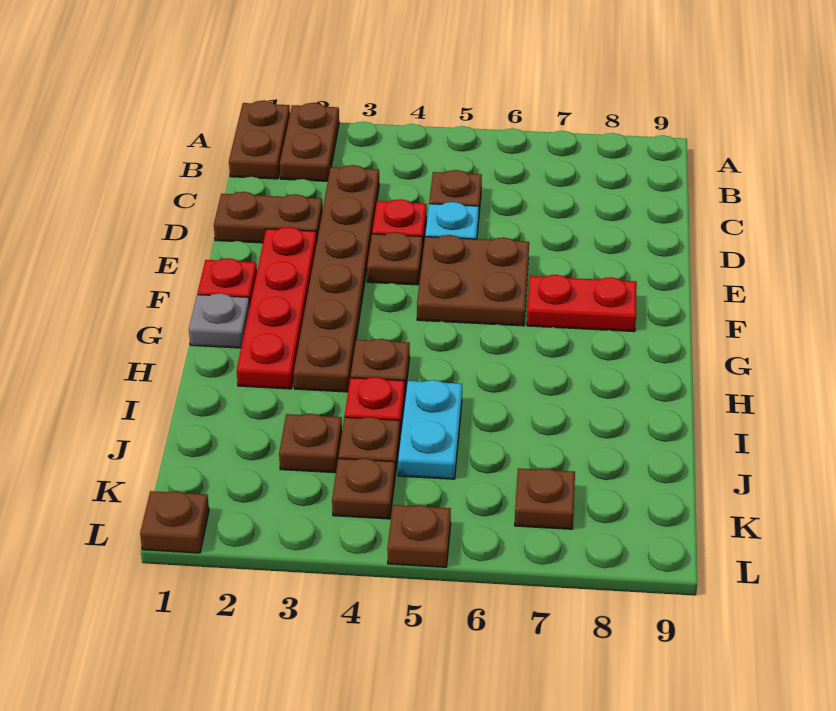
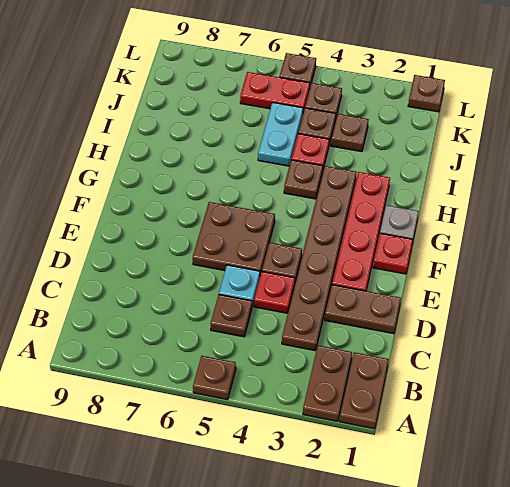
red plate F7:F8 level 1 -> red plate K5:K6 level 1
brown plate K7 level 1 -> brown plate A5 level 1

